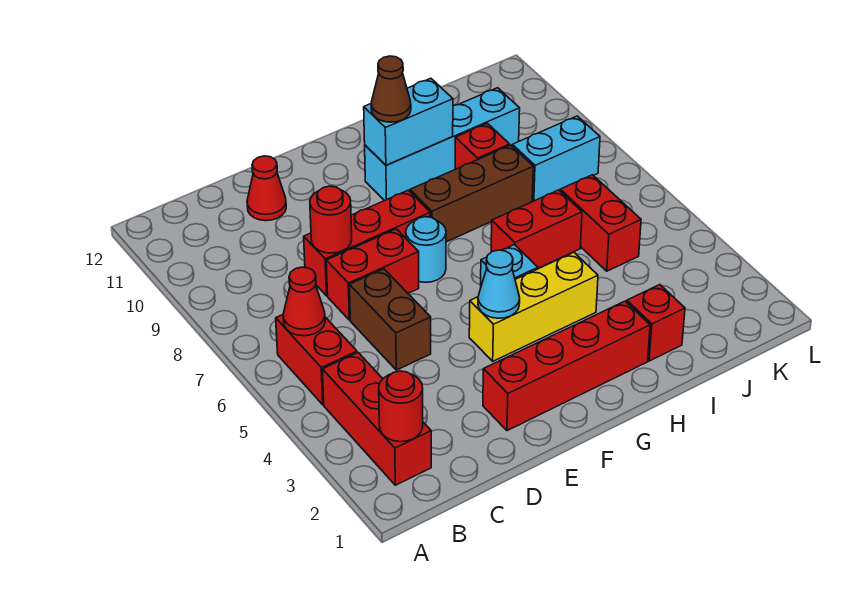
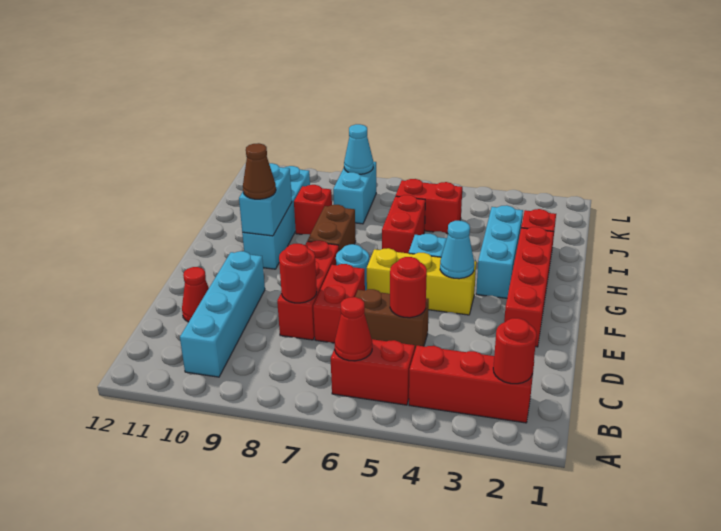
none -> cyan brick B10:E10 level 1
none -> red round brick D5 level 2
yellow brick F4:H4 level 1 -> yellow brick F4:F6 level 1
none -> cyan brick G3:I3 level 1
brown brick G8:I8 level 1 -> brown brick G8:H8 level 1
none -> cyan cone K8 level 2

